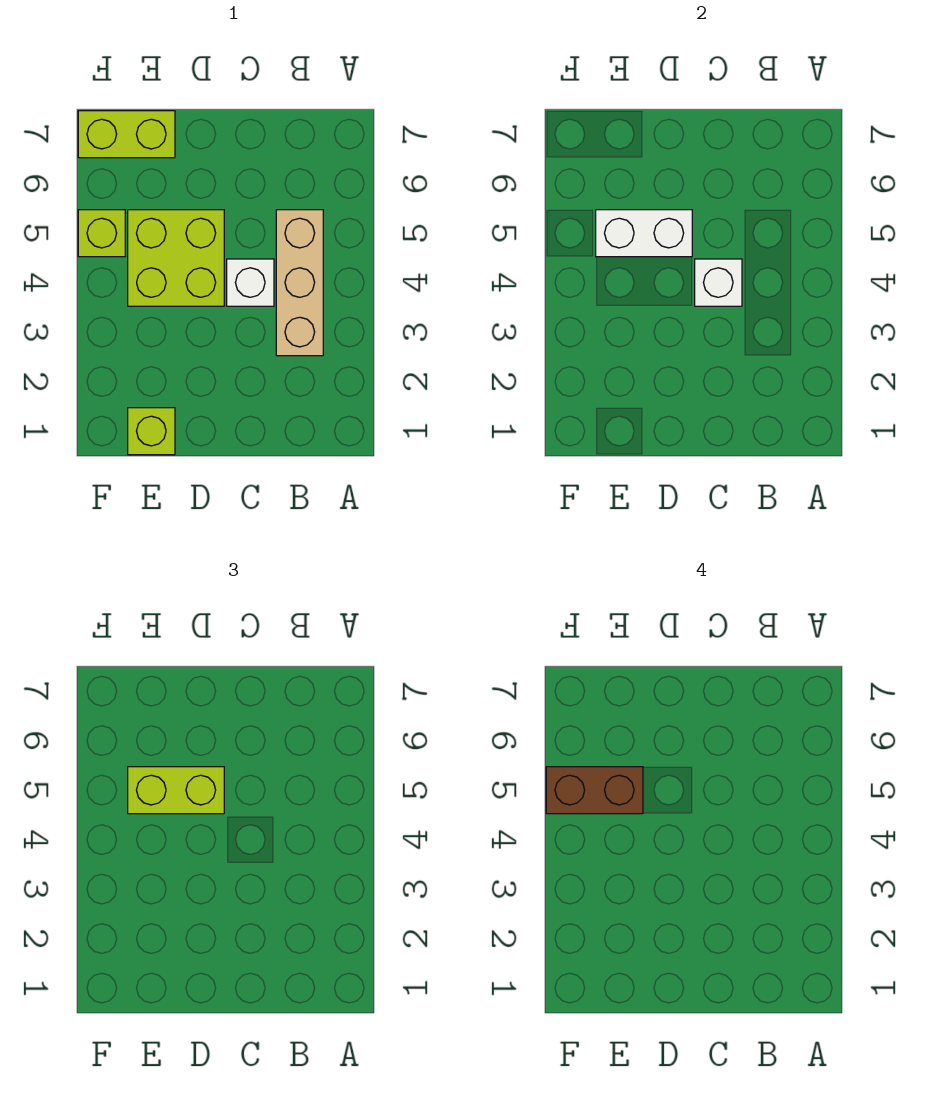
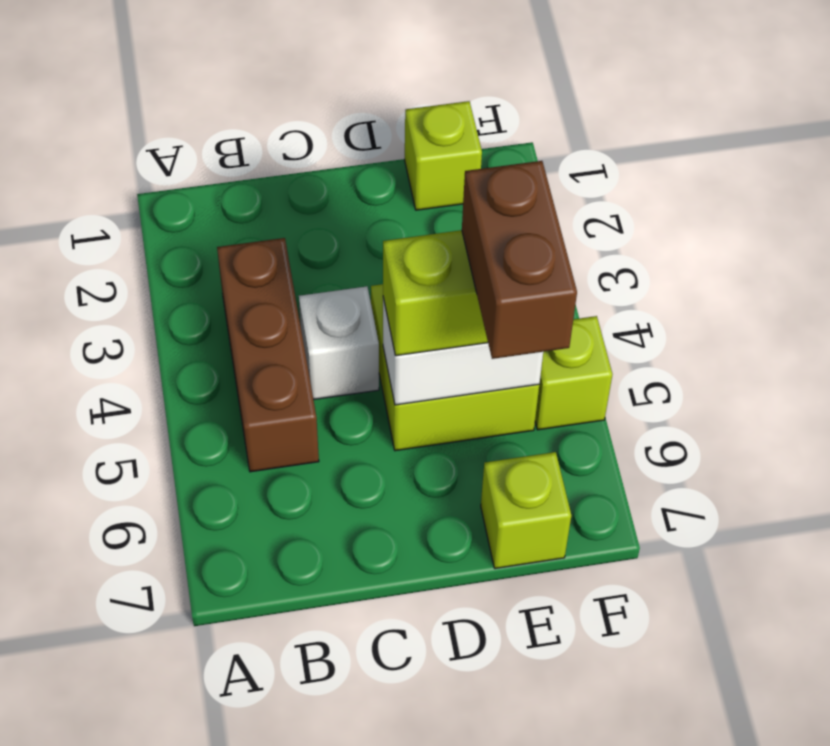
tan brick B3:B5 level 1 -> brown brick B3:B5 level 1
white brick C4 level 2 -> none
brown brick E5:F5 level 4 -> brown brick E5:E6 level 4
lime brick E7:F7 level 1 -> lime brick E7 level 1

